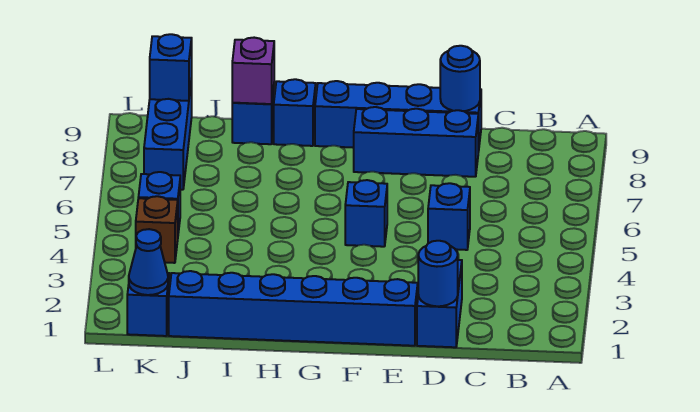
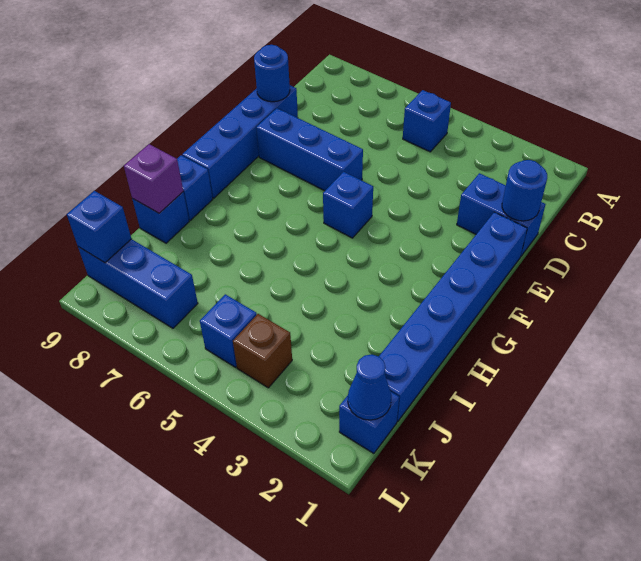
blue brick D5 level 1 -> blue brick B5 level 1
blue brick D8:F8 level 1 -> blue brick E6:E8 level 1

